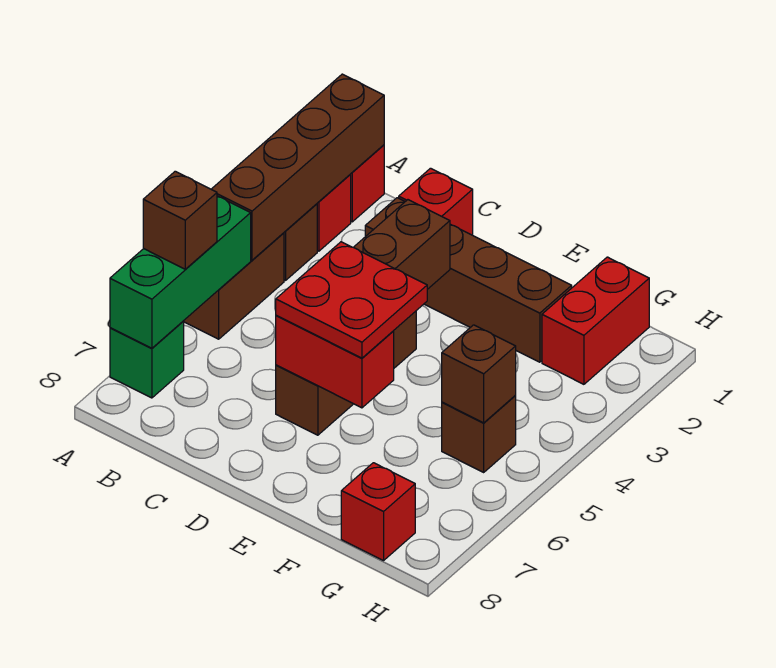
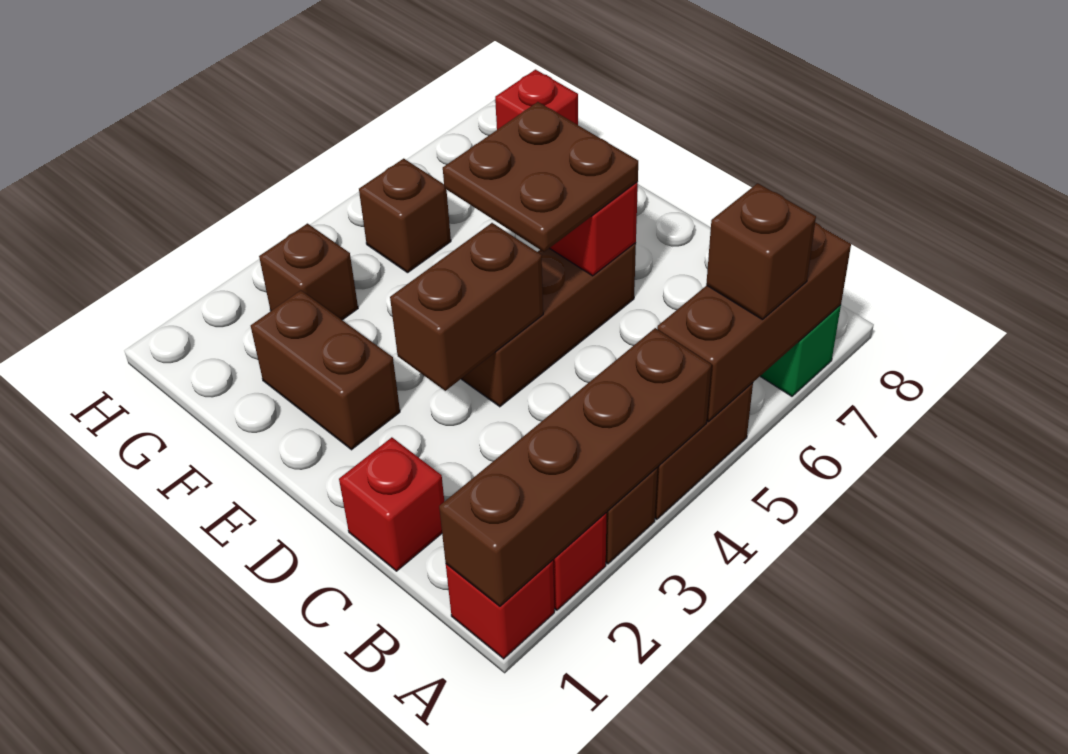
green brick A5:A7 level 2 -> brown brick A5:A7 level 2
brown brick C2:F2 level 1 -> brown brick E2:F2 level 1
red plate D5:E6 level 3 -> brown plate D5:E6 level 3
red brick G1:G2 level 1 -> none
brown brick G5 level 2 -> brown brick G3 level 1

